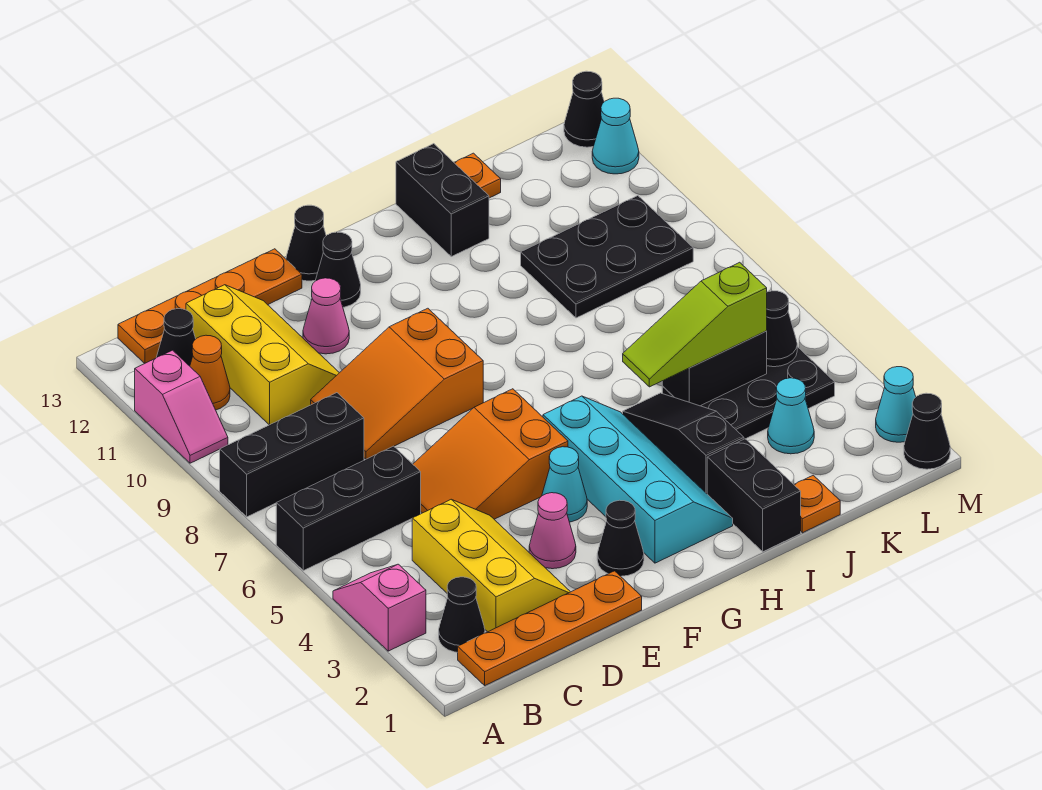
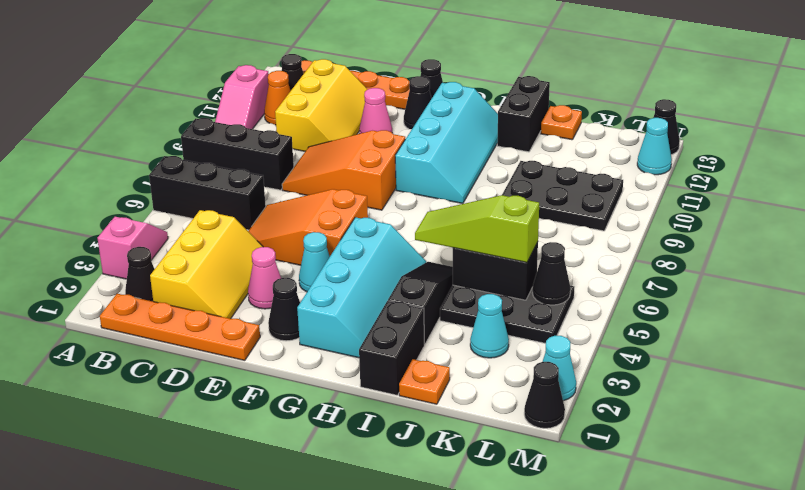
none -> cyan slope G9:H12 level 1 top G

